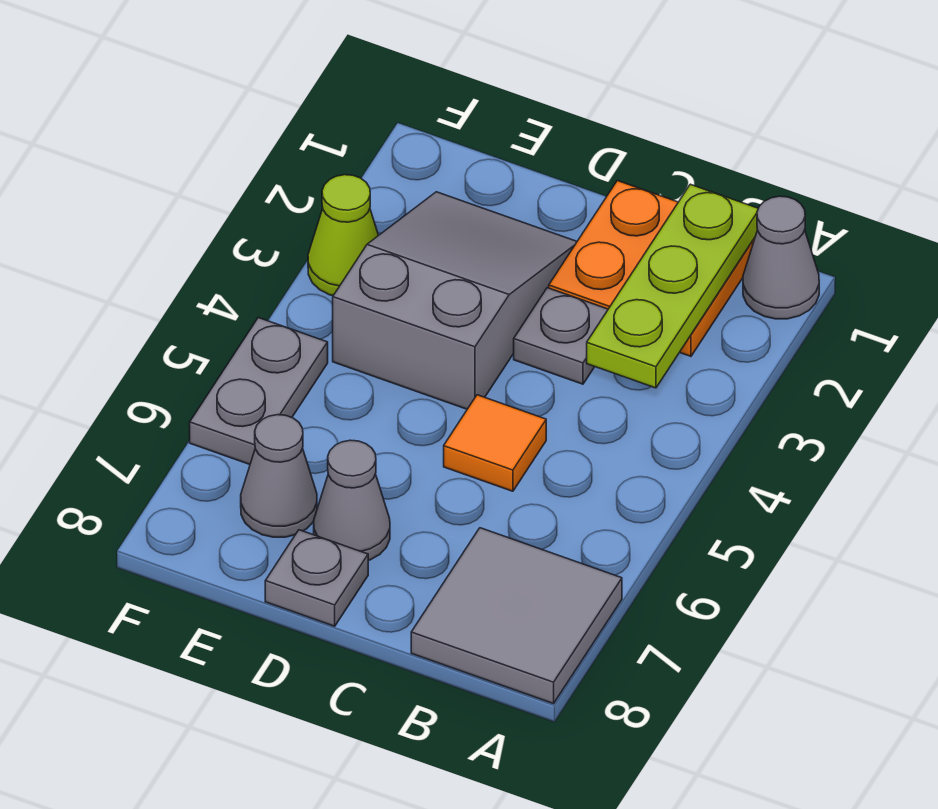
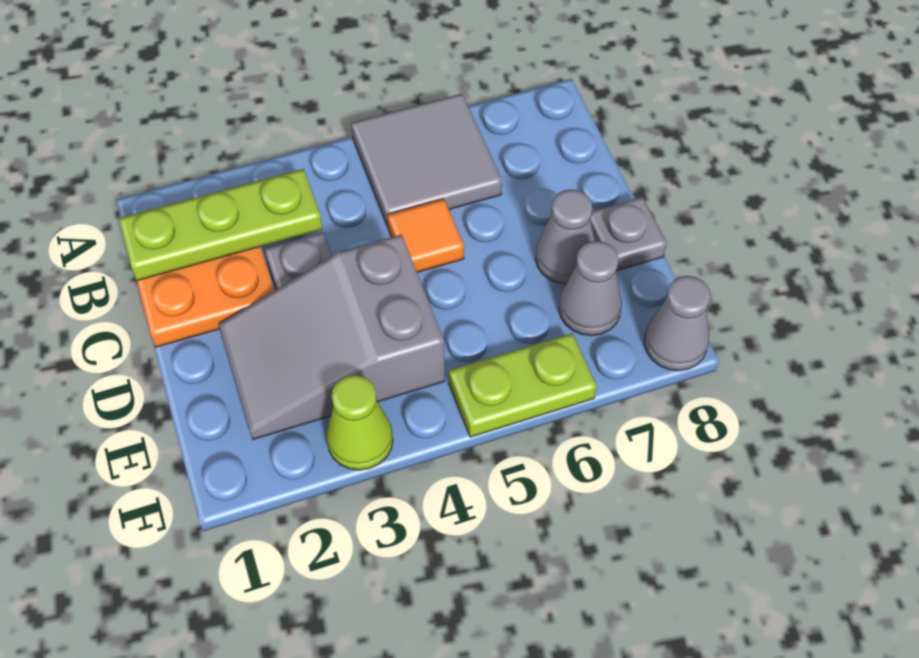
grey cone A1 level 1 -> grey cone F8 level 1
grey tile A7:B8 level 1 -> grey tile A5:B6 level 1
grey plate F5:F6 level 1 -> lime plate F5:F6 level 1

